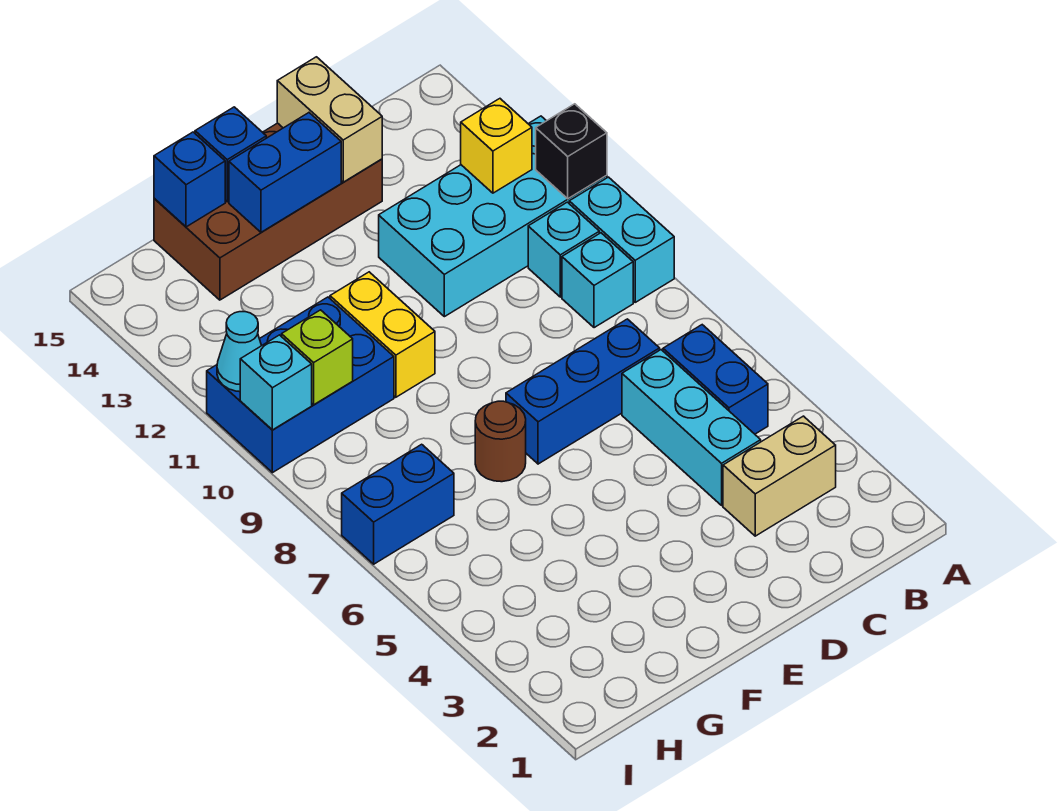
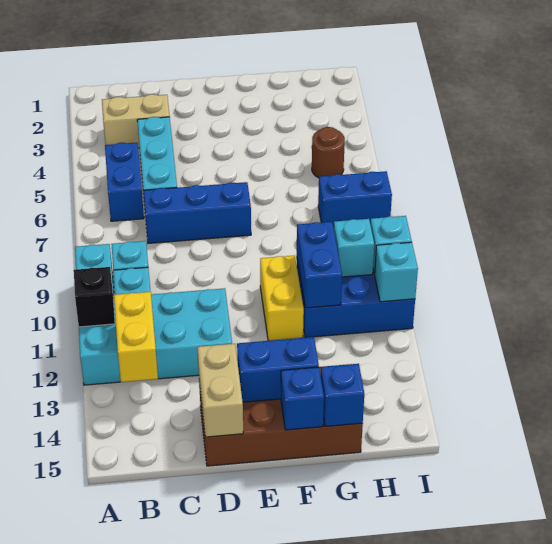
yellow brick B12 level 2 -> yellow brick B12:B13 level 2
brown round brick F7 level 1 -> brown round brick H5 level 1
none -> blue brick G10:G11 level 2
lime brick H10 level 2 -> cyan brick H10 level 2
cyan cone I11 level 2 -> cyan brick I11 level 2

